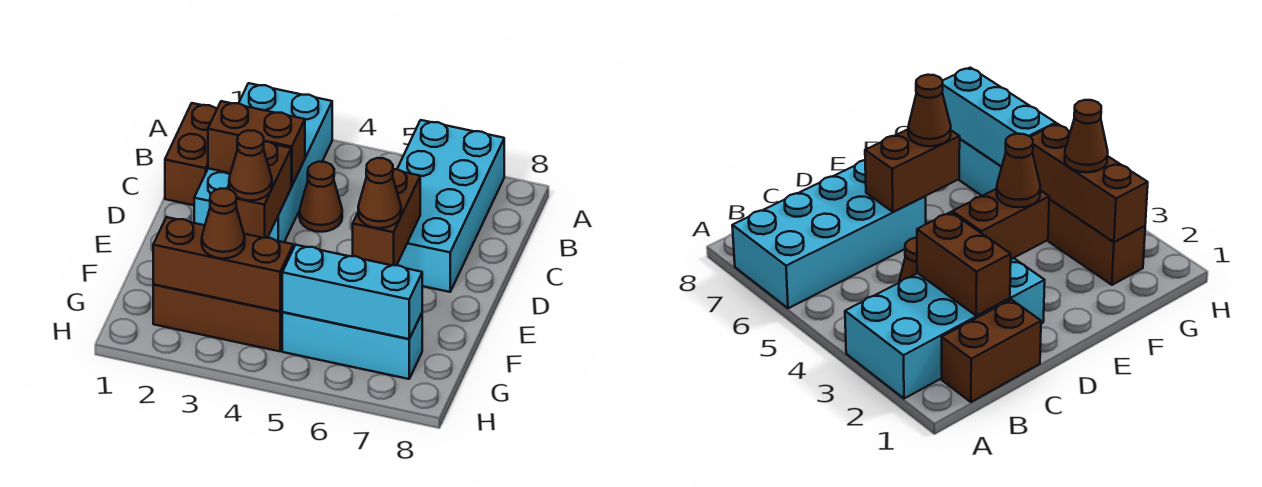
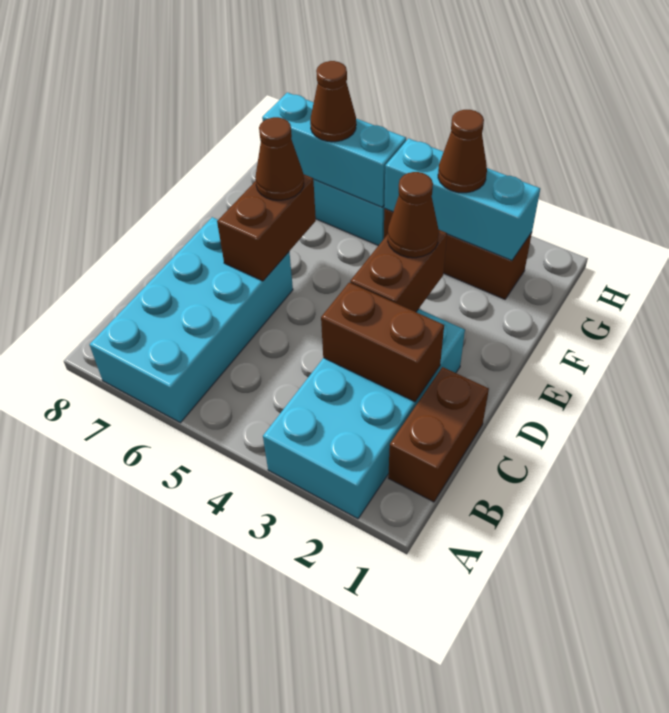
brown cone C4 level 1 -> brown cone G6 level 3
brown brick G2:G4 level 2 -> cyan brick G2:G4 level 2

